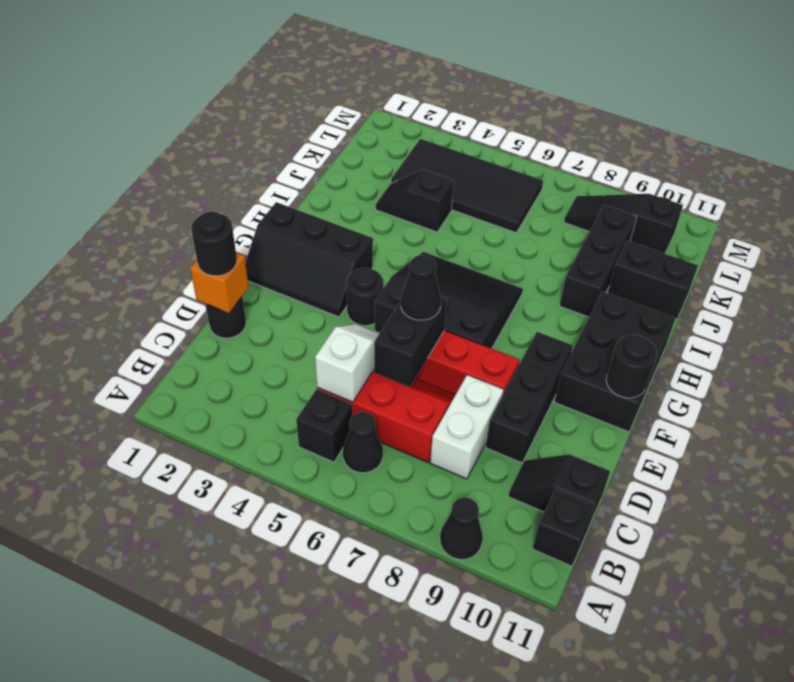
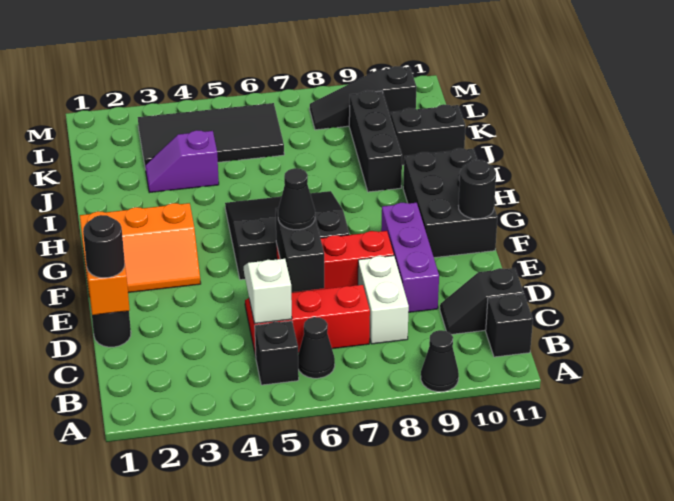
black brick D9:F9 level 1 -> purple brick D9:F9 level 1
black slope F1:G3 level 1 top G -> orange slope F1:G3 level 1 top G
black round brick F4 level 1 -> none
black slope J3:J4 level 1 top 4 -> purple slope J3:J4 level 1 top 4

